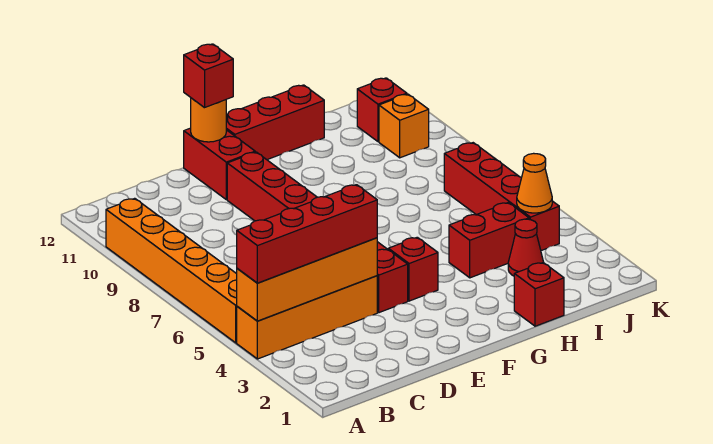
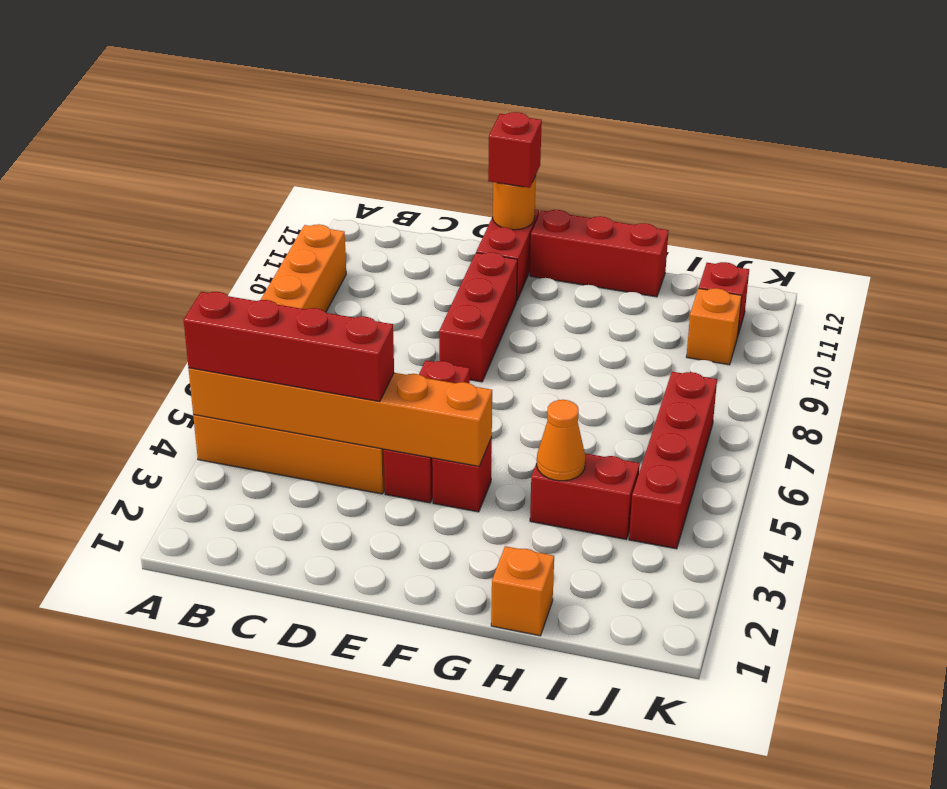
orange brick A4:D4 level 2 -> orange brick A4:F4 level 2
red brick H1 level 1 -> orange brick H1 level 1
red cone I3 level 1 -> none
orange cone J4 level 2 -> orange cone H4 level 2

